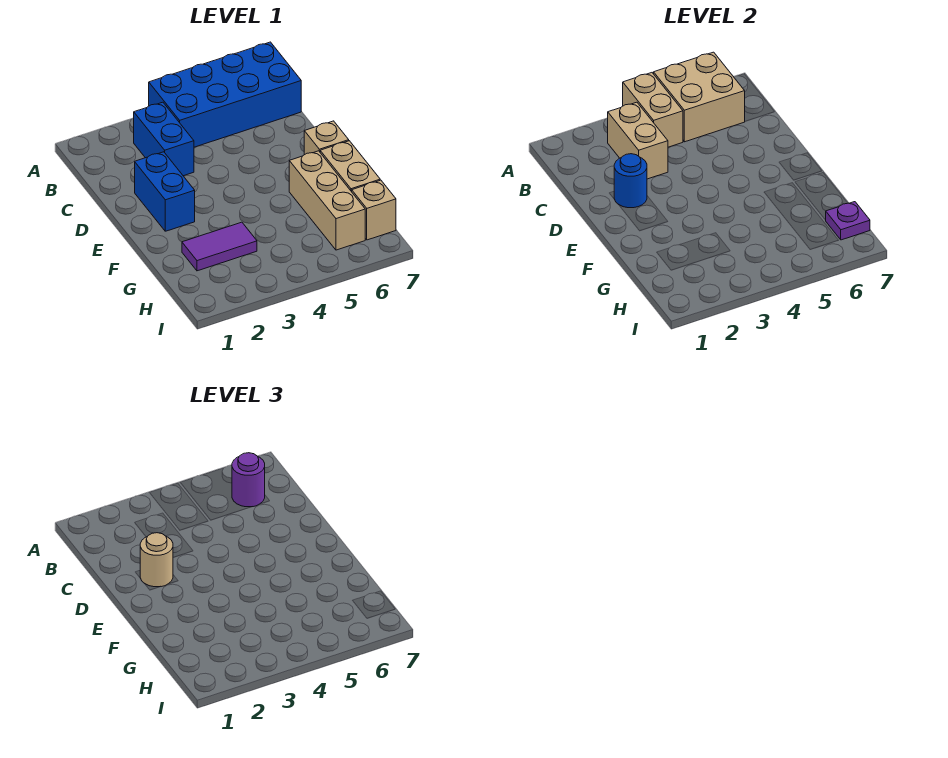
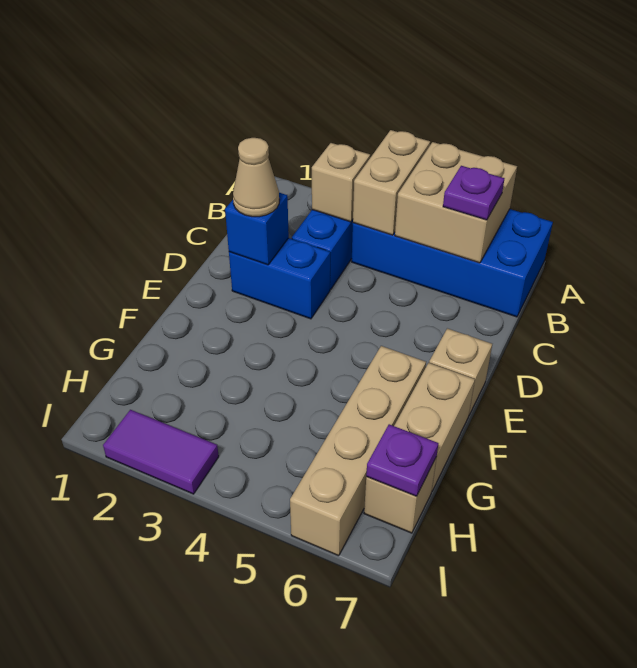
tan brick B3:C3 level 2 -> tan brick B3 level 2
purple round brick B6 level 3 -> purple plate B6 level 3
blue brick D2:E2 level 1 -> blue brick D2:D3 level 1
blue round brick D2 level 2 -> blue brick D2 level 2
tan round brick D2 level 3 -> tan cone D2 level 3
tan brick F6:H6 level 1 -> tan brick F6:I6 level 1
purple tile G2:G3 level 1 -> purple tile I2:I3 level 1

